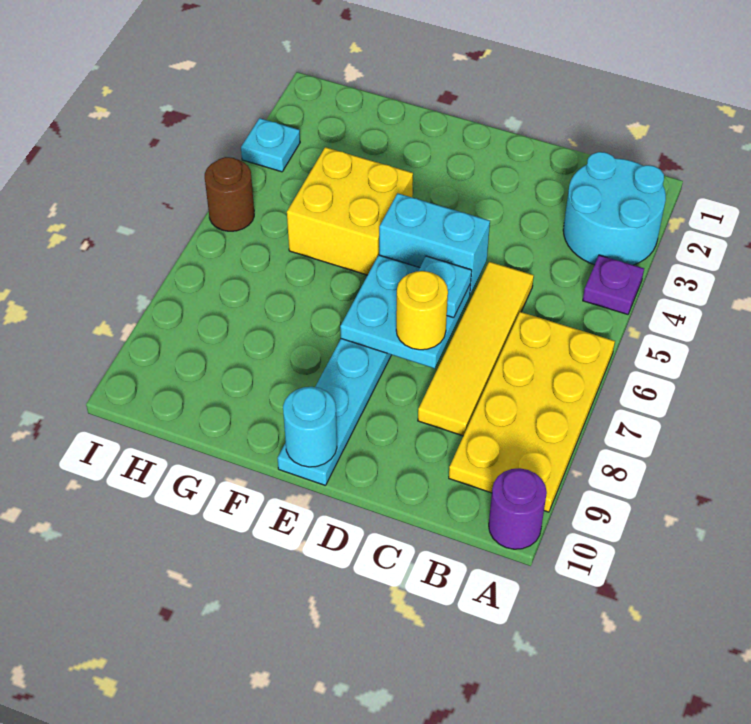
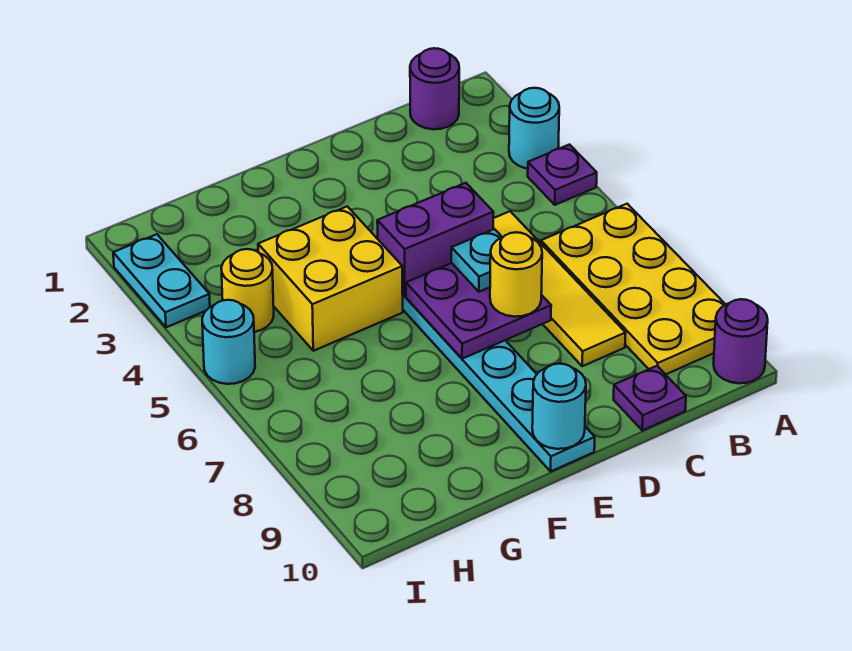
cyan round brick A2:B3 level 1 -> cyan round brick A3 level 1
none -> purple round brick B1 level 1
none -> purple plate C10 level 1
cyan brick D5:E5 level 2 -> purple brick D5:E5 level 2
cyan plate D6:E7 level 2 -> purple plate D6:E7 level 2
none -> yellow round brick H4 level 1
cyan plate I3 level 1 -> cyan plate I2:I3 level 1
brown round brick I5 level 1 -> cyan round brick I5 level 1

